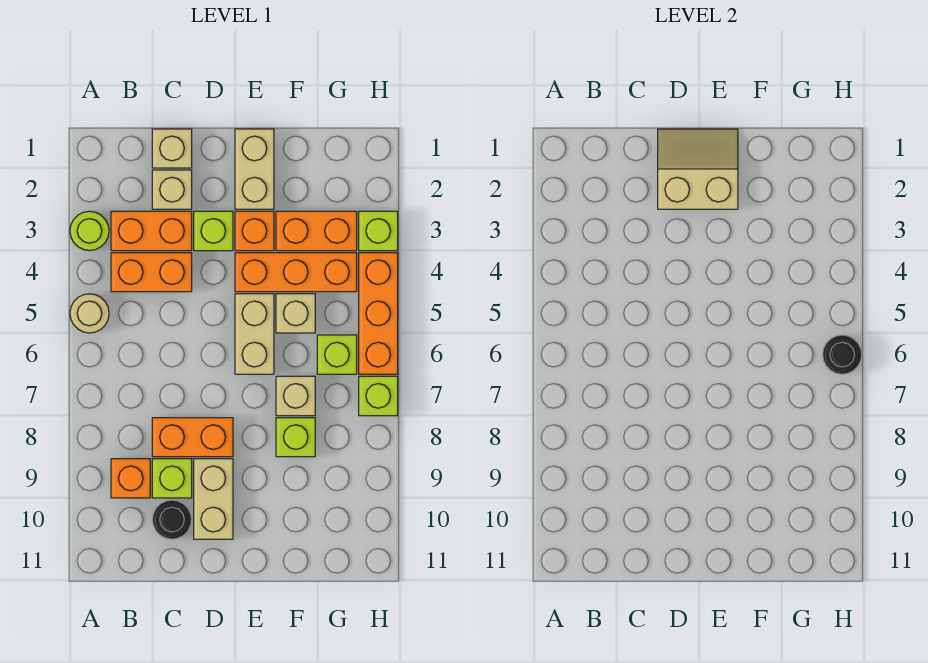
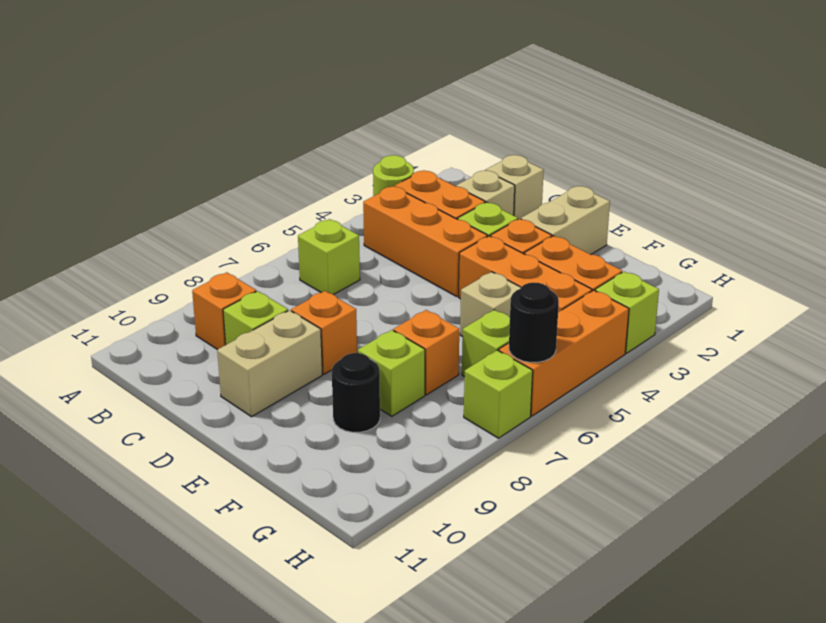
tan round brick A5 level 1 -> none
orange brick B4:C4 level 1 -> orange brick B4:D4 level 1
none -> lime brick B6 level 1
orange brick C8:D8 level 1 -> orange brick D8 level 1
black round brick C10 level 1 -> black round brick F9 level 1
tan slope D1:E2 level 2 top 2 -> none
tan brick E5:E6 level 1 -> none
tan brick F7 level 1 -> orange brick F7 level 1

